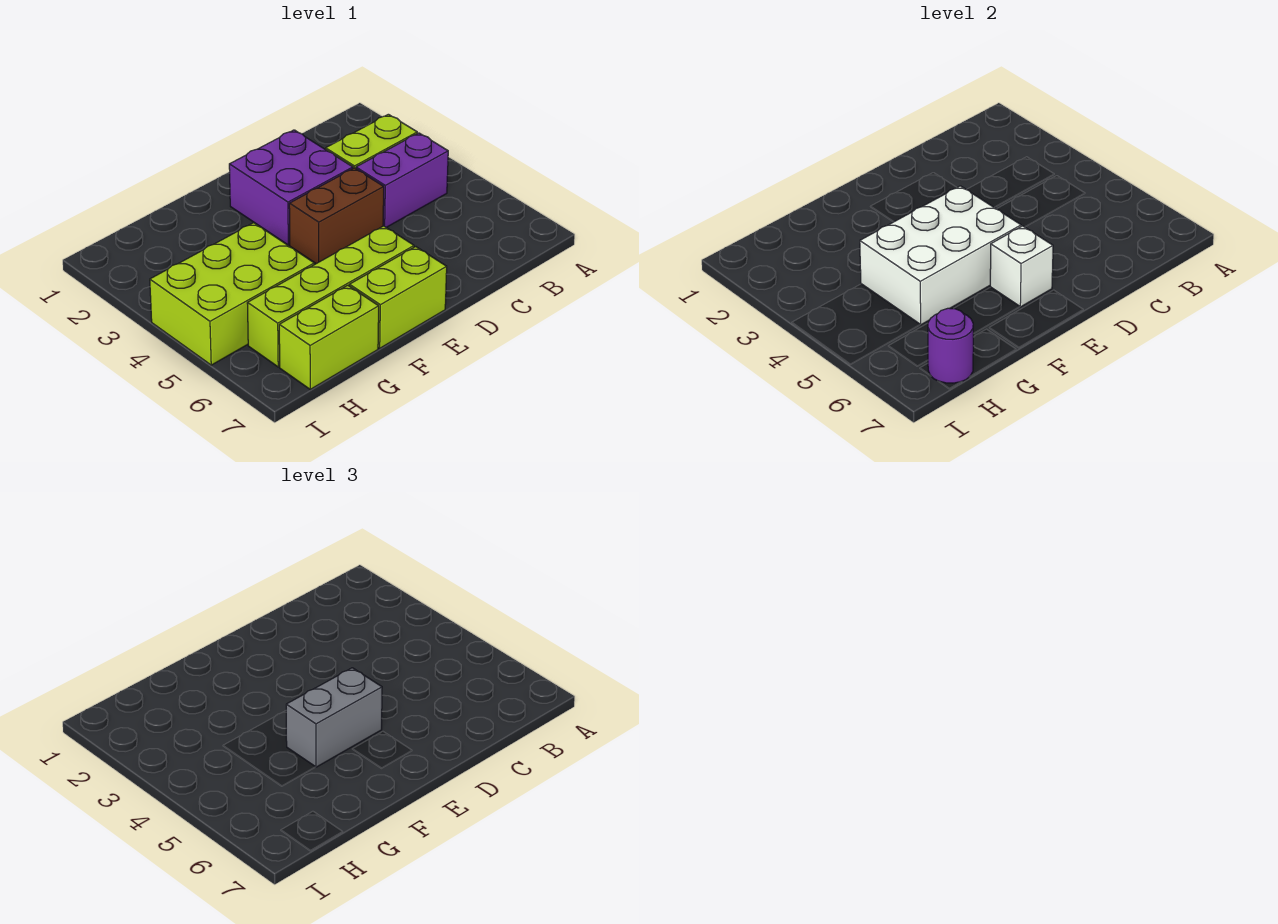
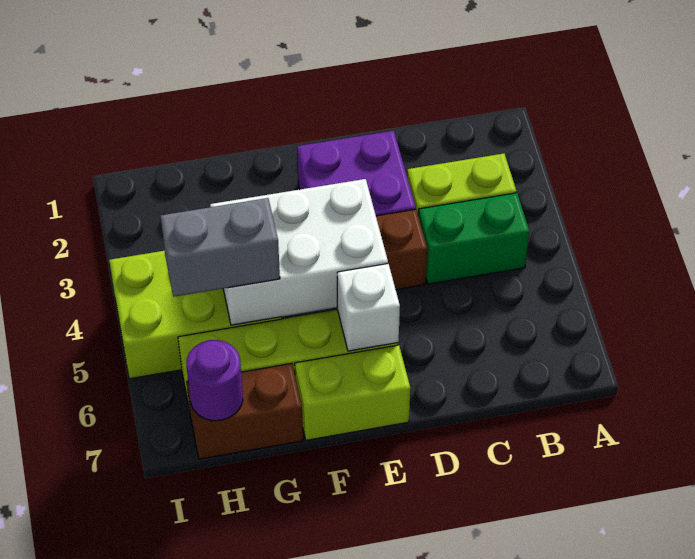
purple brick B4:C4 level 1 -> green brick B4:C4 level 1
grey brick E5:F5 level 3 -> grey brick G5:H5 level 3
lime brick G7:H7 level 1 -> brown brick G7:H7 level 1

